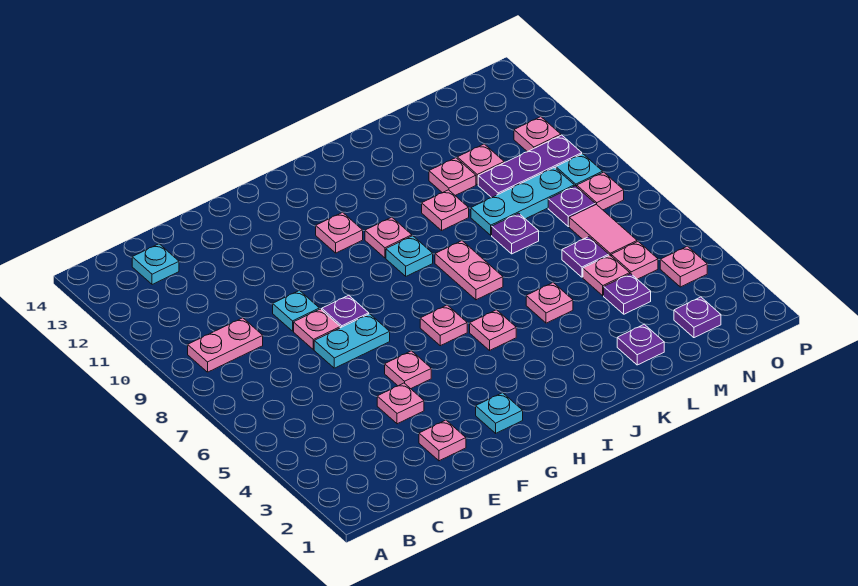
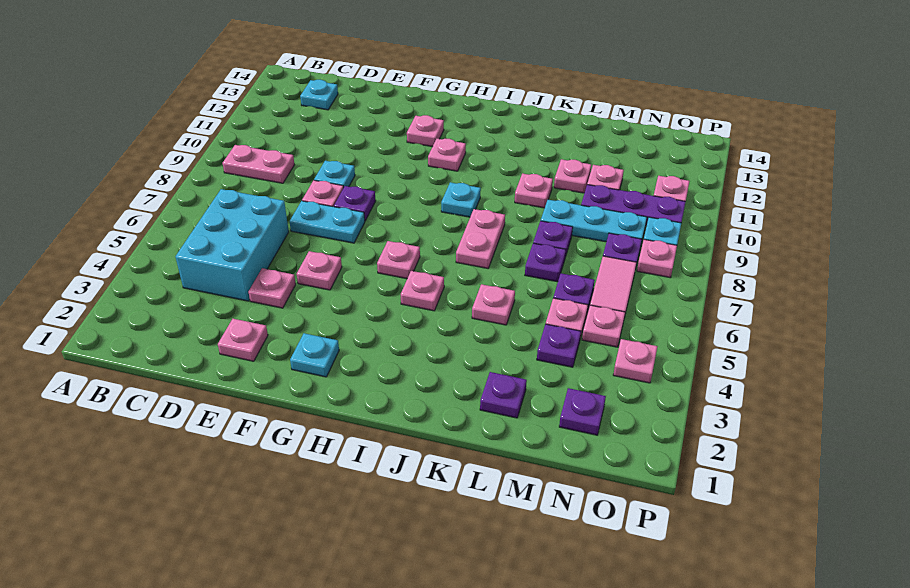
none -> cyan brick C4:D6 level 1
pink plate I10 level 1 -> pink plate G12 level 1
none -> purple plate L7 level 1

